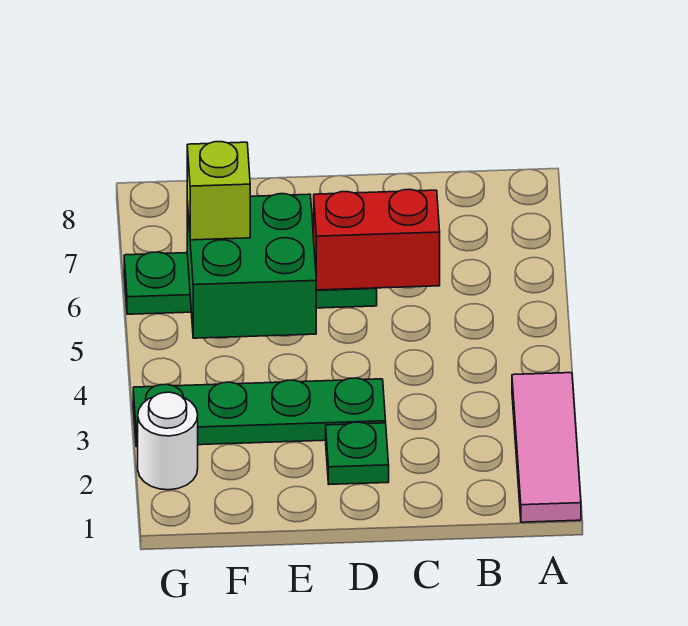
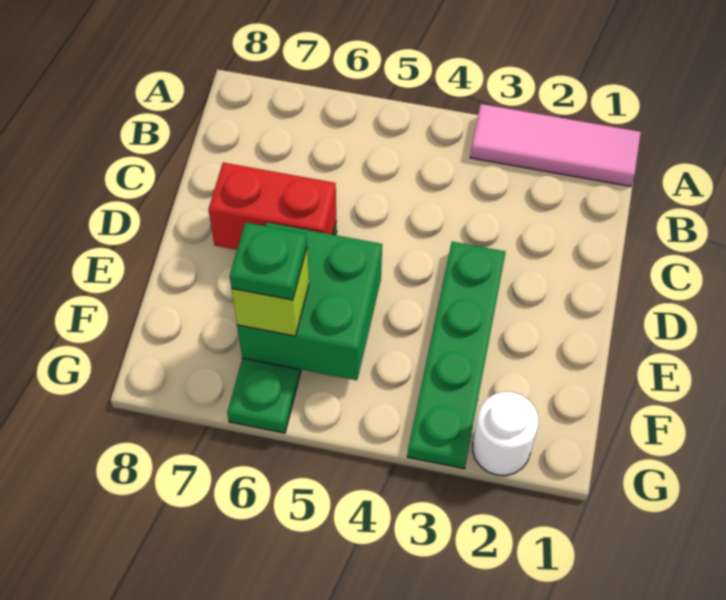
red brick C6:D6 level 2 -> red brick D6:D7 level 2
green plate D2 level 1 -> green plate F6 level 4

